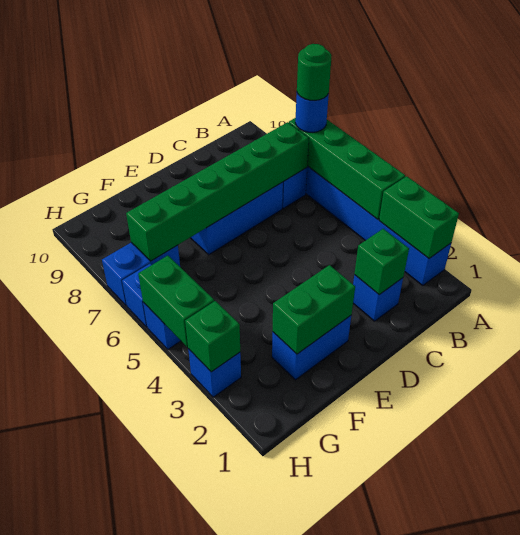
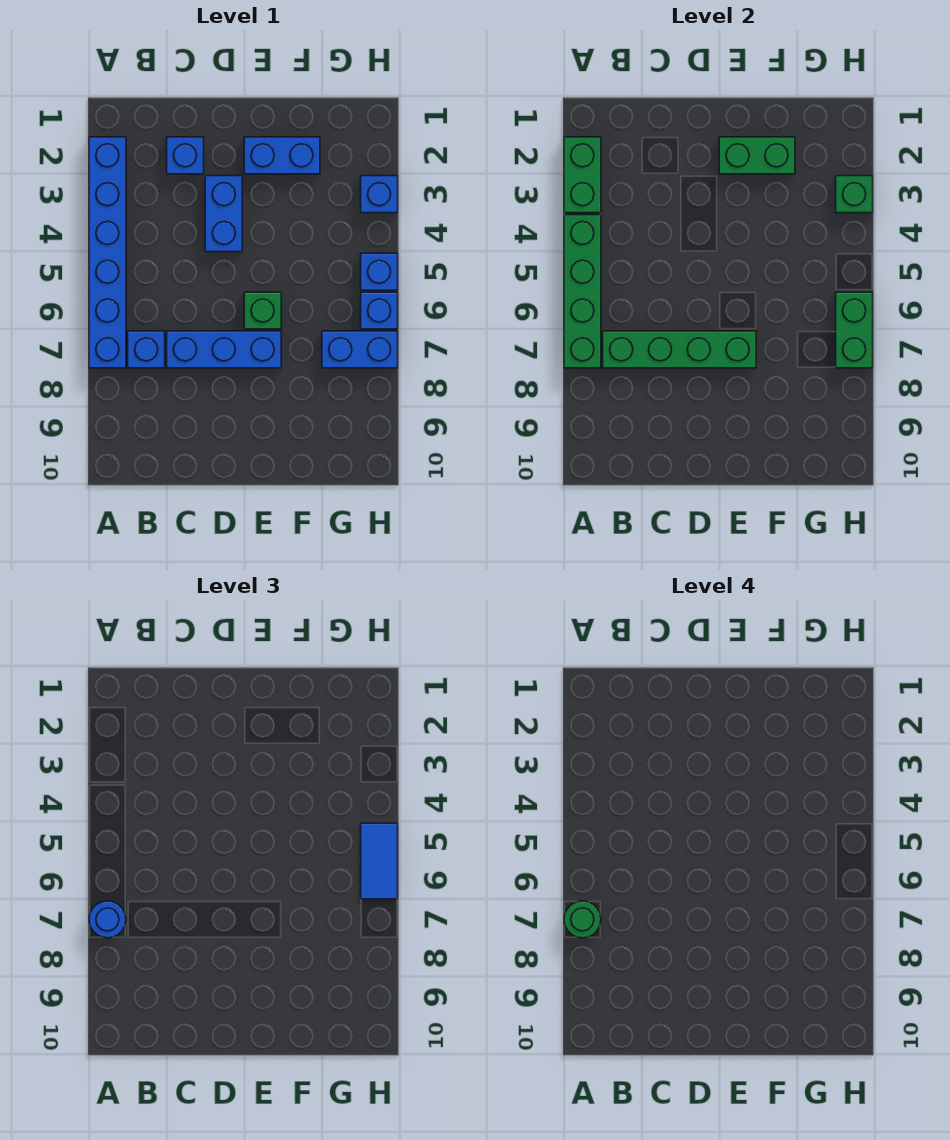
green brick B7:G7 level 2 -> green brick B7:E7 level 2
green brick C2 level 2 -> green brick E6 level 1
none -> blue brick D3:D4 level 1
green brick H4:H5 level 2 -> green brick H6:H7 level 2
none -> blue tile H5:H6 level 3

